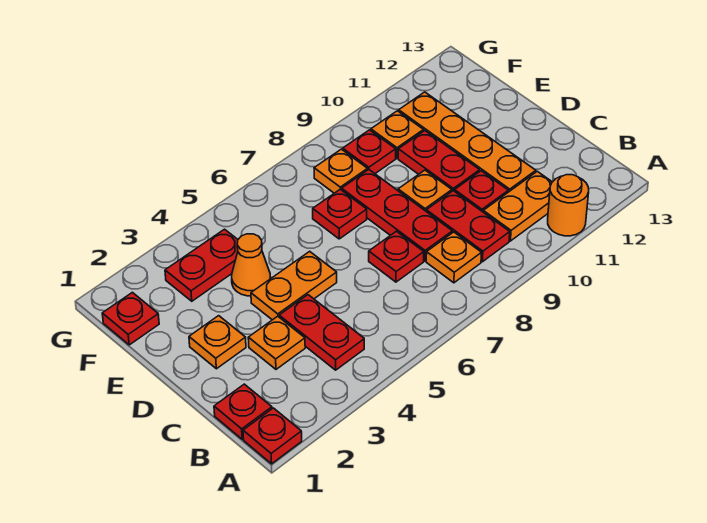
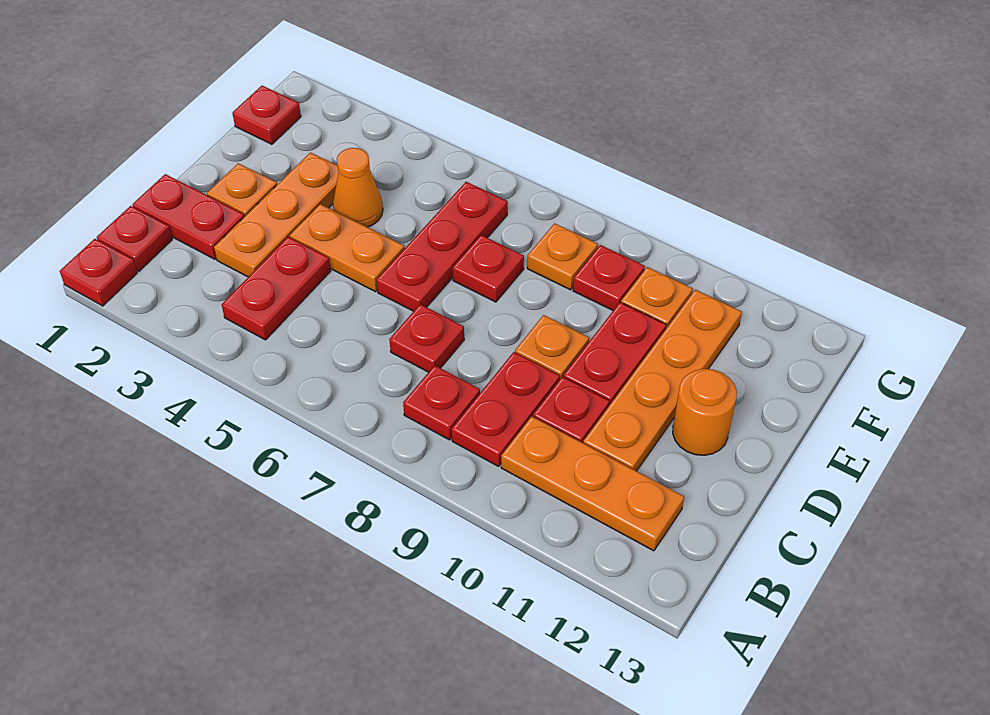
orange round brick A11 level 1 -> orange round brick D12 level 1
orange plate B8 level 1 -> red plate B8 level 1
orange plate B10:B11 level 1 -> orange plate B10:B12 level 1
orange plate C3 level 1 -> orange plate C3:E3 level 1
red plate C8:E8 level 1 -> red plate D6:F6 level 1
red plate F3:F4 level 1 -> red plate C1:C2 level 1

